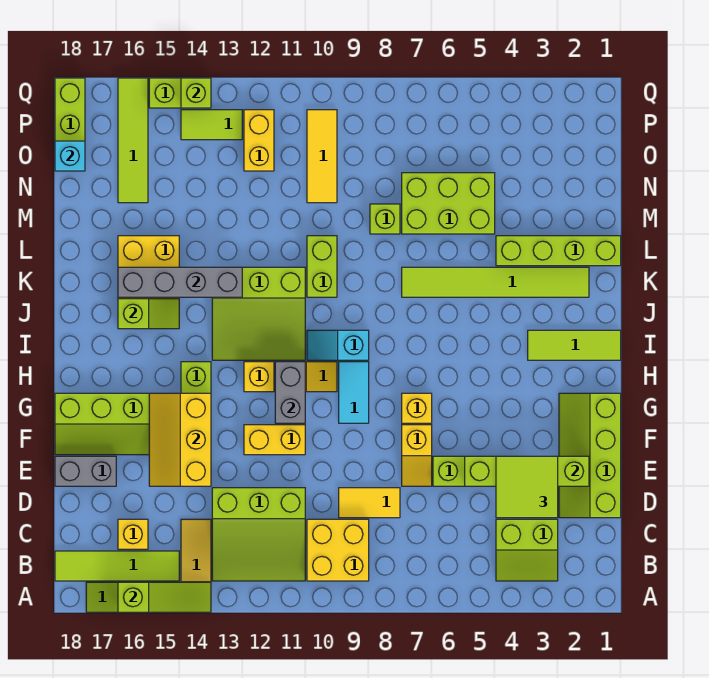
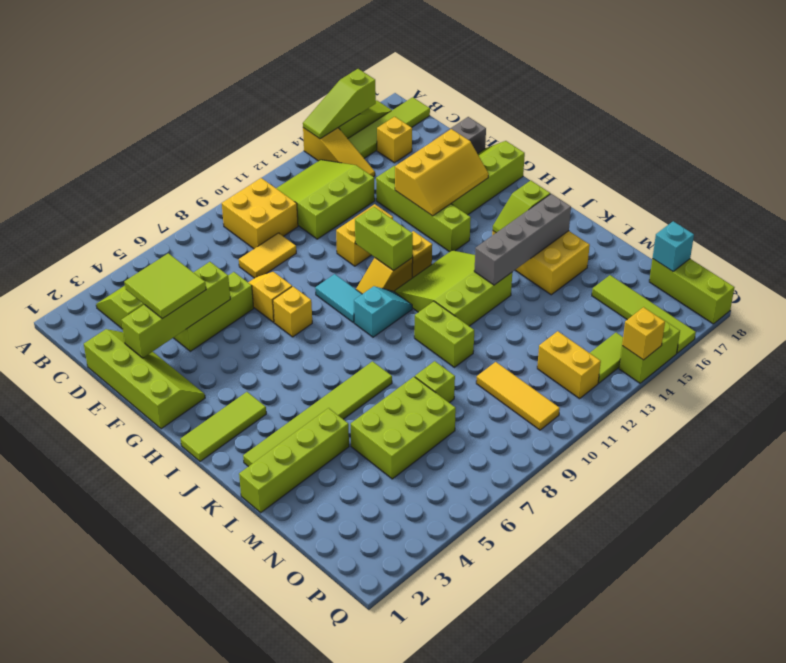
yellow slope E14:G15 level 2 top 14 -> yellow slope F14:G16 level 2 top F
grey brick G11:H11 level 2 -> lime brick G11:H11 level 2
lime brick Q14 level 2 -> yellow brick Q14 level 2

